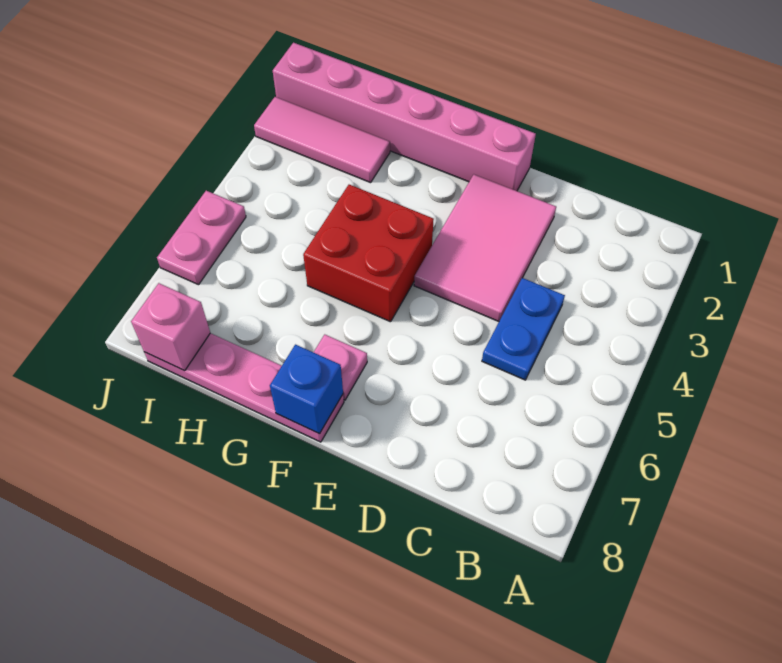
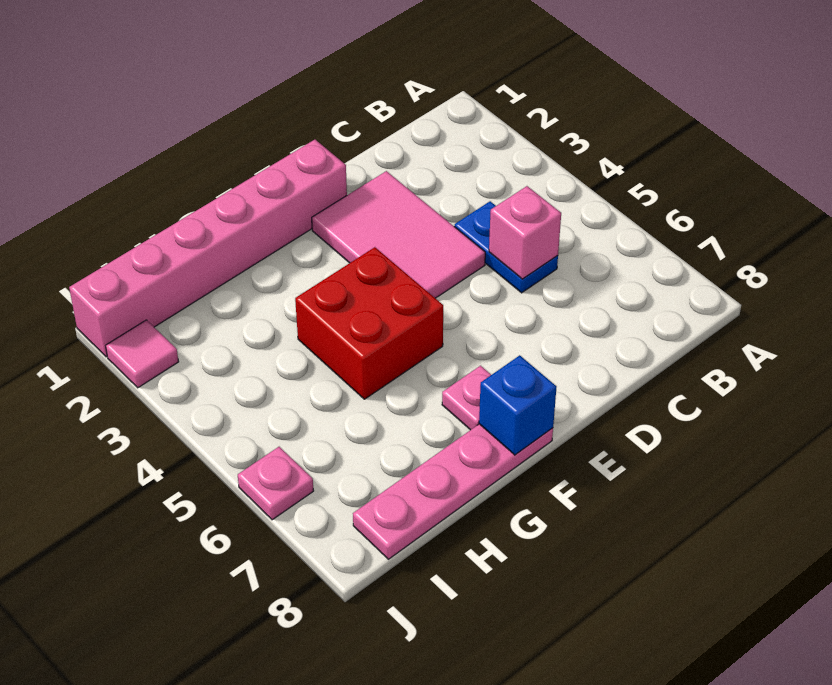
pink tile H2:J2 level 1 -> pink tile J2 level 1
pink brick I8 level 2 -> pink brick C5 level 2
pink plate J5:J6 level 1 -> pink plate J6 level 1

